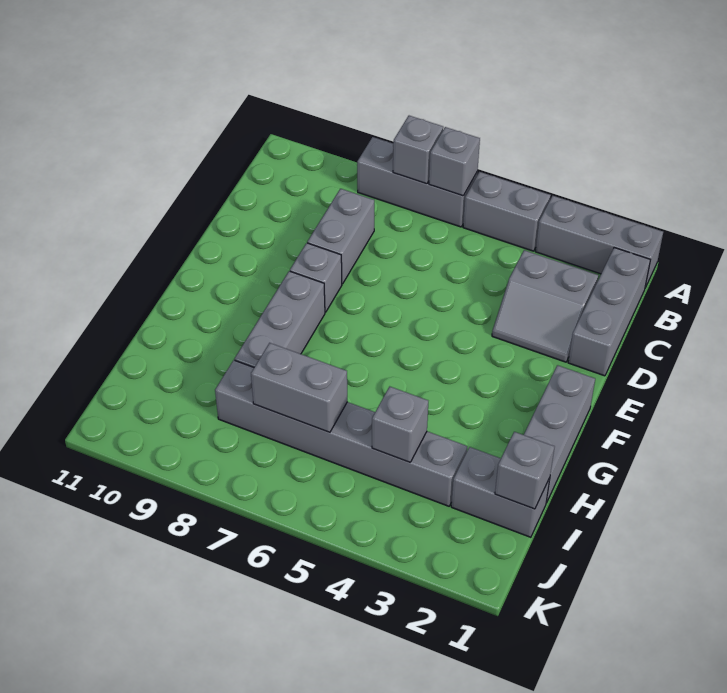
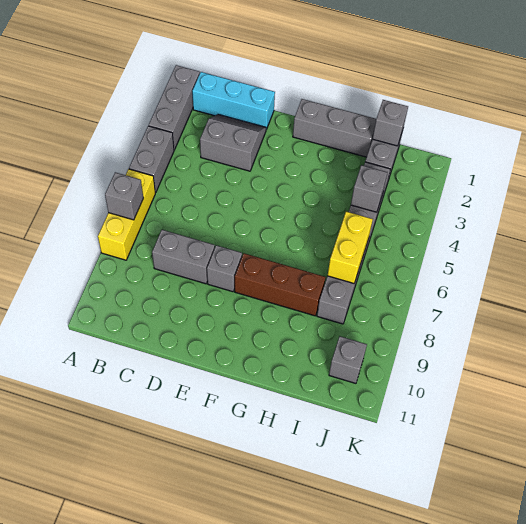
grey brick A6:A8 level 1 -> yellow brick A6:A8 level 1
grey brick A6 level 2 -> grey brick J10 level 1
grey brick B1:D1 level 1 -> cyan brick B1:D1 level 1
grey slope C2:D3 level 1 top C -> grey slope C2:D3 level 1 top 3
grey brick F8:H8 level 1 -> brown brick F8:H8 level 1
grey brick I6:I7 level 2 -> yellow brick I6:I7 level 2

